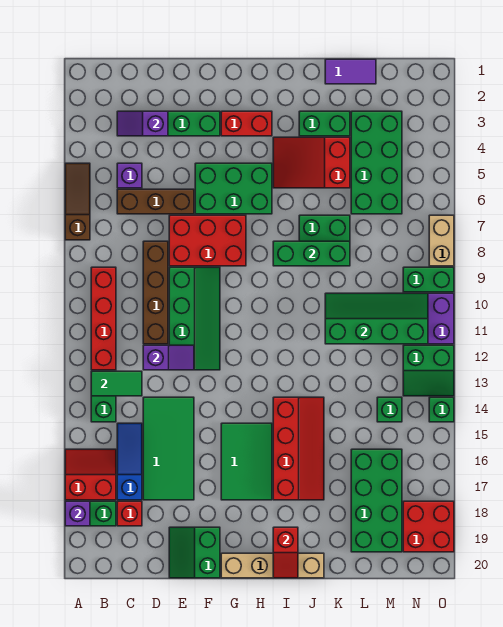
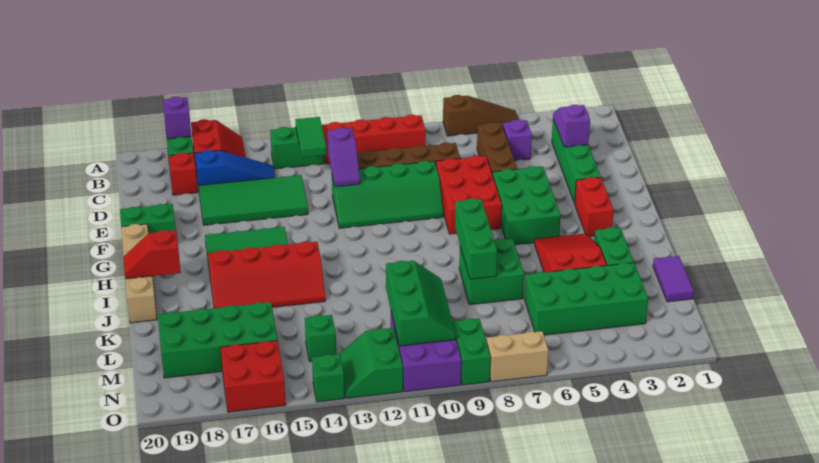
green slope K10:N11 level 2 top 11 -> green slope L10:N11 level 2 top 11
red brick N18:O19 level 1 -> red brick N16:O17 level 1

